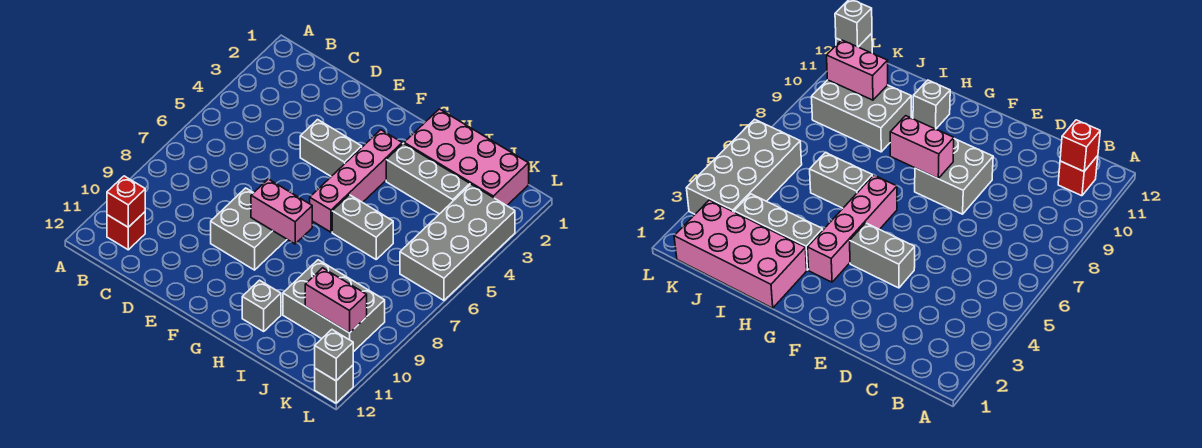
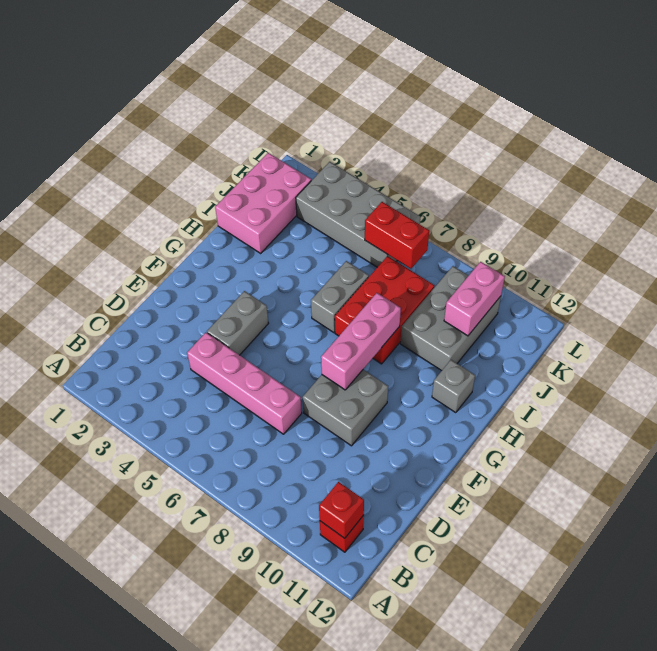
pink brick F8:G8 level 2 -> pink brick F8:H8 level 2
pink brick G3:G6 level 1 -> pink brick D4:D7 level 1
pink brick H1:K2 level 1 -> pink brick I1:K2 level 1
grey brick H3:J3 level 1 -> none
none -> red brick H7:J8 level 1
none -> red brick K6:K7 level 2
grey brick L12 level 1 -> none
grey brick L12 level 2 -> none

